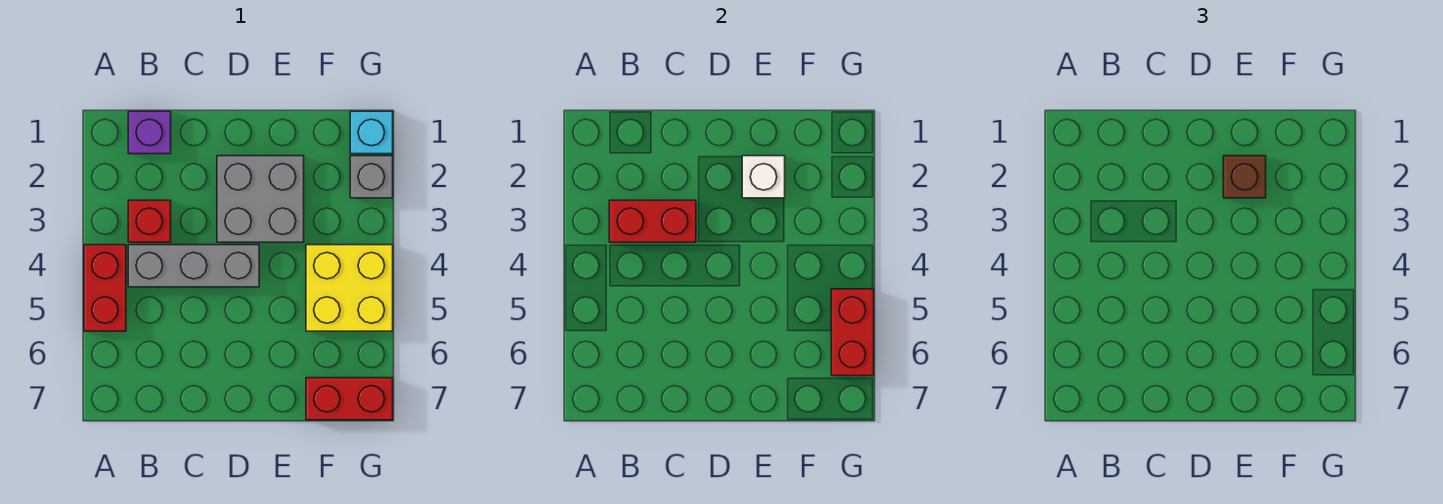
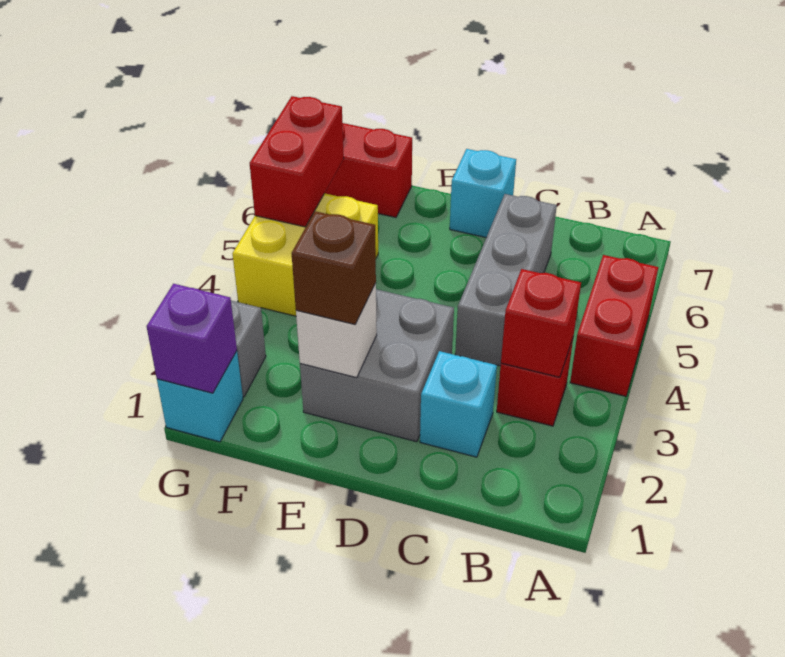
purple brick B1 level 1 -> purple brick G1 level 2
red brick B3:C3 level 2 -> red brick B3 level 2
grey brick B4:D4 level 1 -> grey brick C4:C6 level 1
none -> cyan brick C2 level 1
none -> cyan brick D7 level 1

